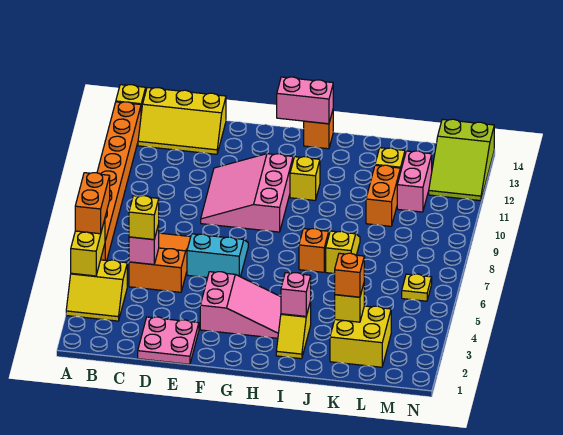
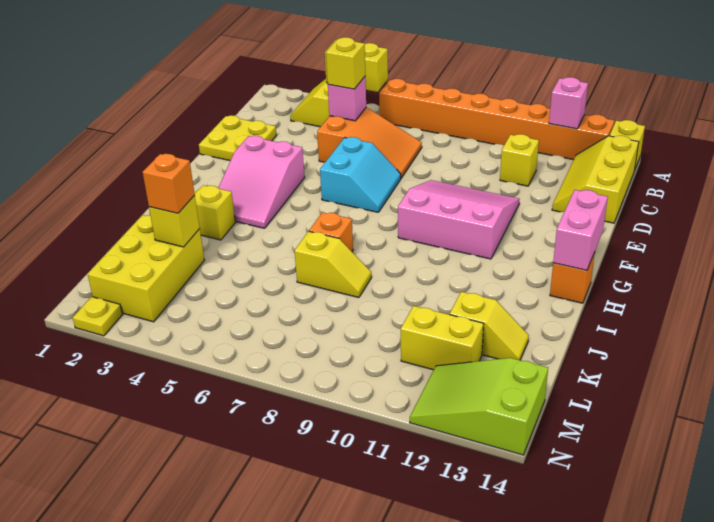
orange brick A5:A6 level 3 -> none
pink plate D1:E2 level 1 -> yellow plate D1:E2 level 1
yellow brick H11 level 1 -> yellow brick C11 level 1
pink brick I3 level 2 -> pink brick A12 level 2
yellow brick K2:L3 level 1 -> yellow brick K2:M3 level 1
orange brick K10:K11 level 1 -> none
pink brick L11:L12 level 1 -> yellow brick L11:L12 level 1
yellow plate M6 level 1 -> yellow plate N2 level 1

